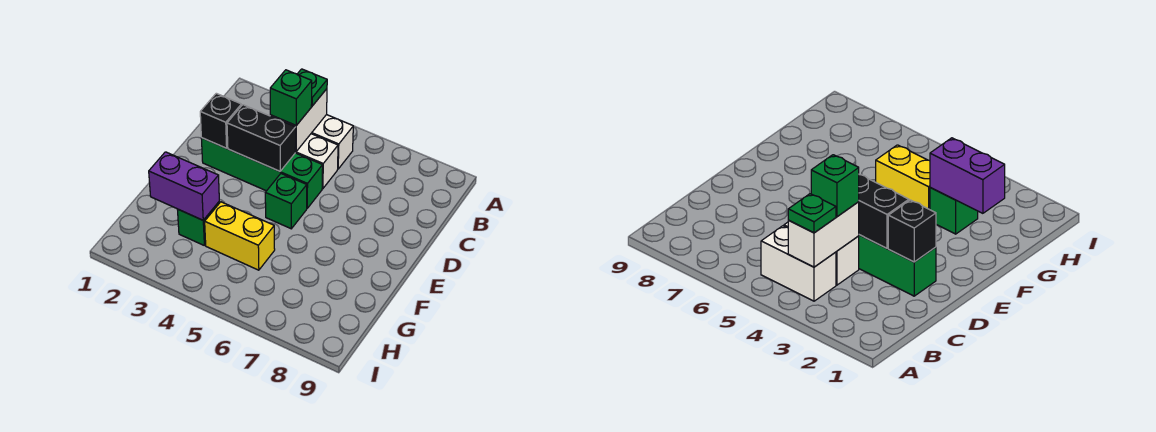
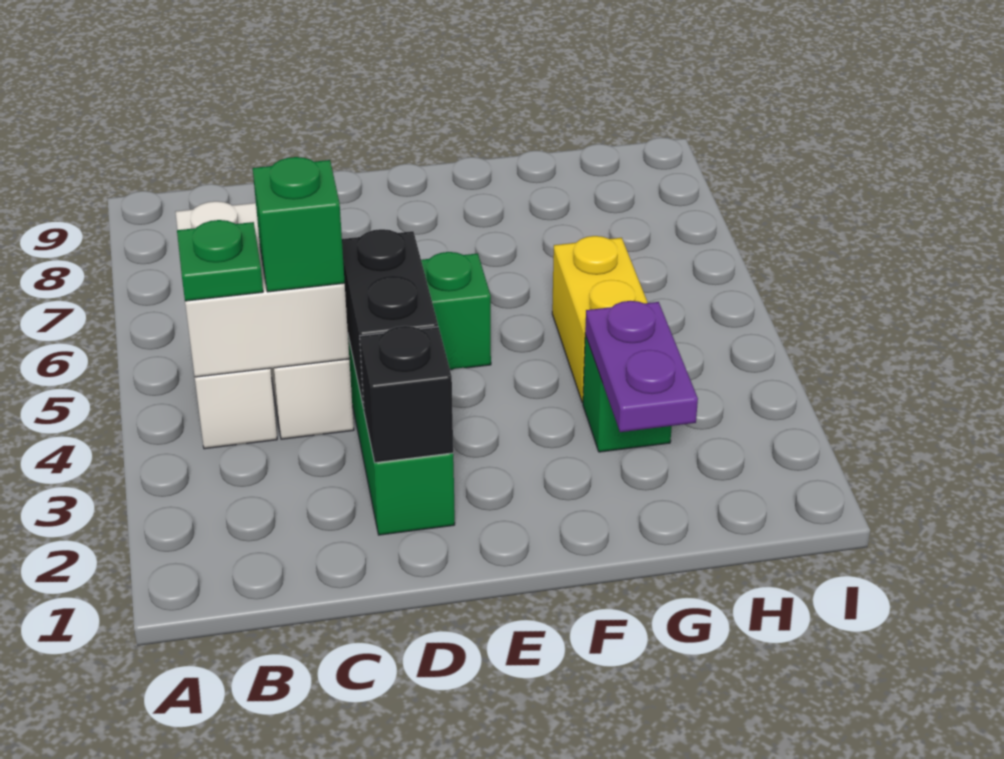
white brick B4:C4 level 2 -> white brick B4:C5 level 2
purple brick G2:G3 level 2 -> purple plate G2:G3 level 2

